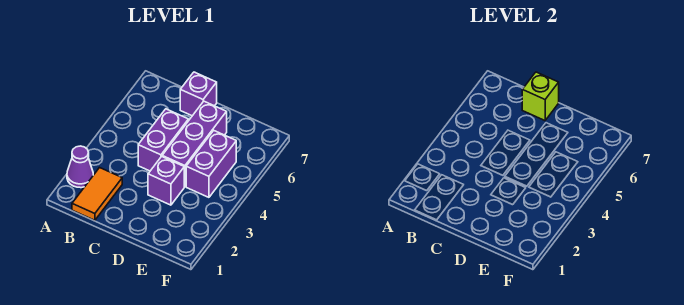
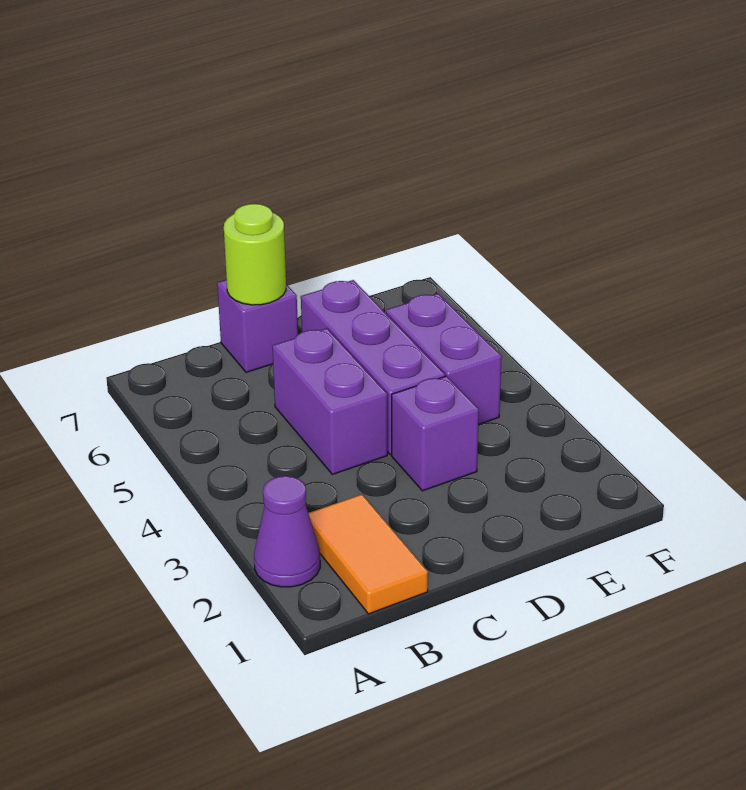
lime brick C7 level 2 -> lime round brick C7 level 2

